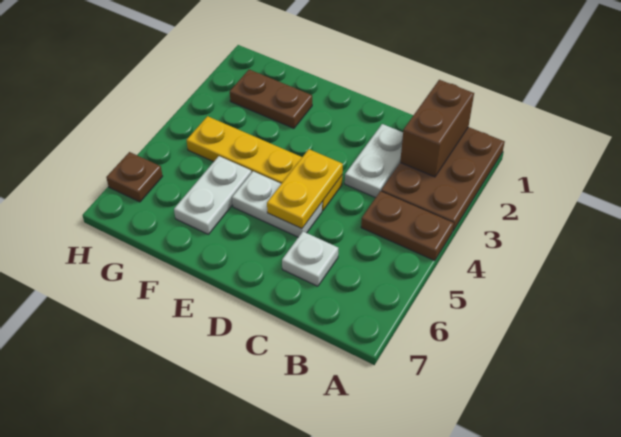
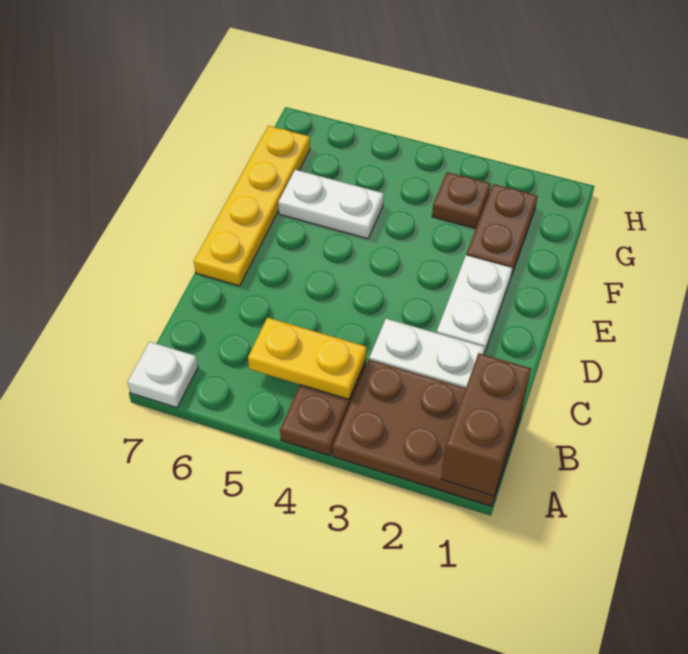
brown brick B1:B2 level 2 -> brown brick A1:B1 level 2
white plate C6 level 1 -> white plate A7 level 1
yellow plate D4:G4 level 1 -> yellow plate D7:G7 level 1
yellow plate D4:D5 level 2 -> yellow plate B4:B5 level 2
white plate D5:E5 level 1 -> white plate D2:E2 level 1
brown plate H6 level 1 -> brown plate G3 level 1

